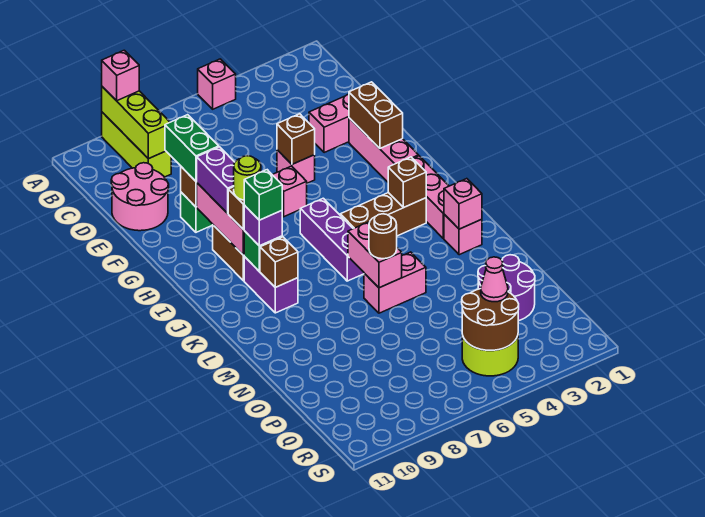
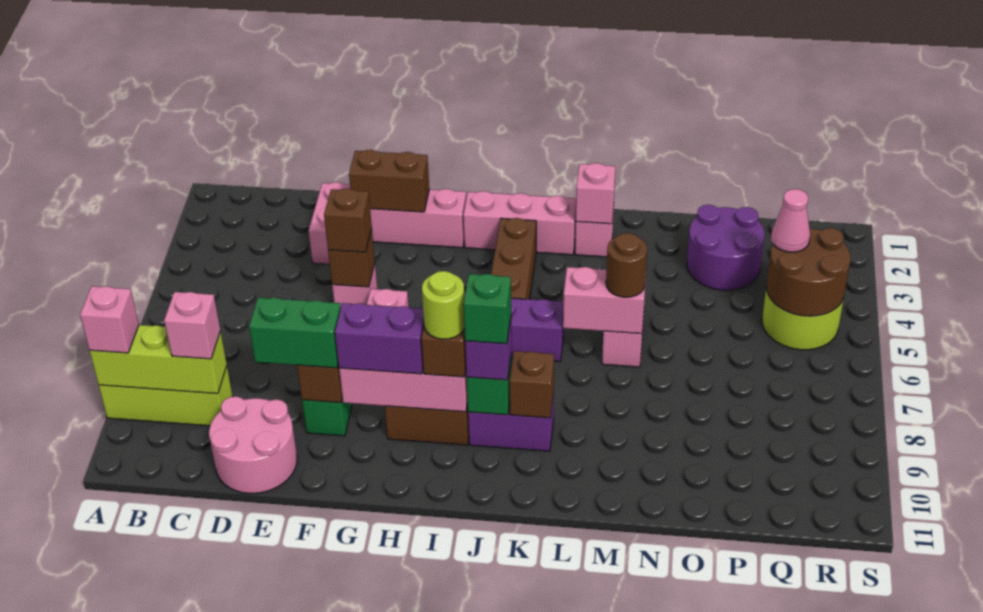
pink brick A5 level 1 -> pink brick C9 level 3
brown brick J3 level 2 -> brown brick F5 level 3

